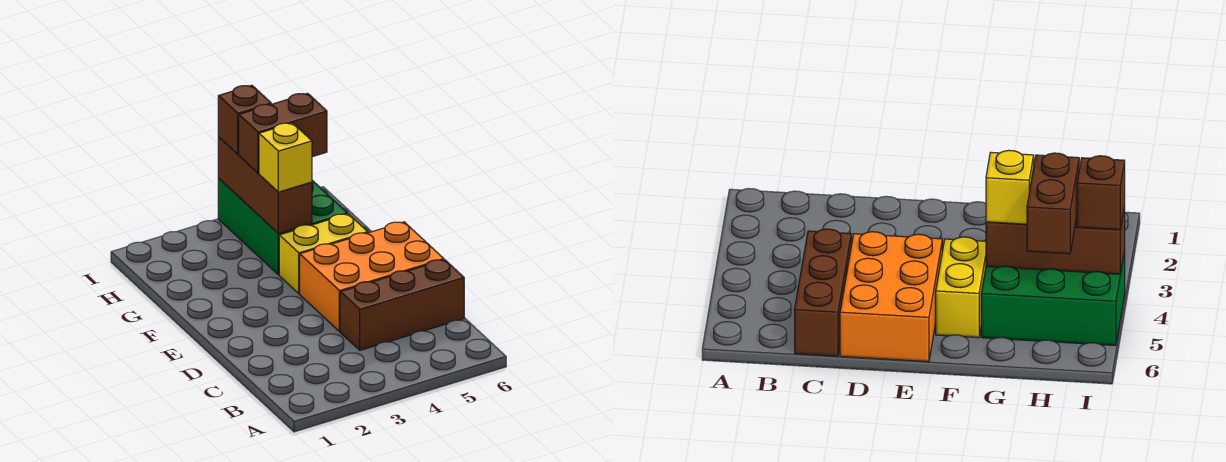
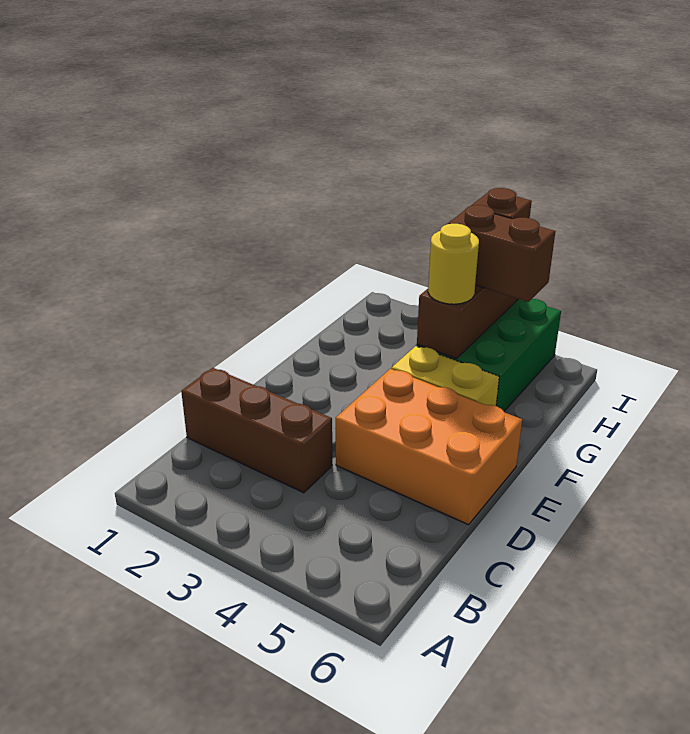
brown brick C4:C6 level 1 -> brown brick C1:C3 level 1
yellow brick G4 level 3 -> yellow round brick G4 level 3

